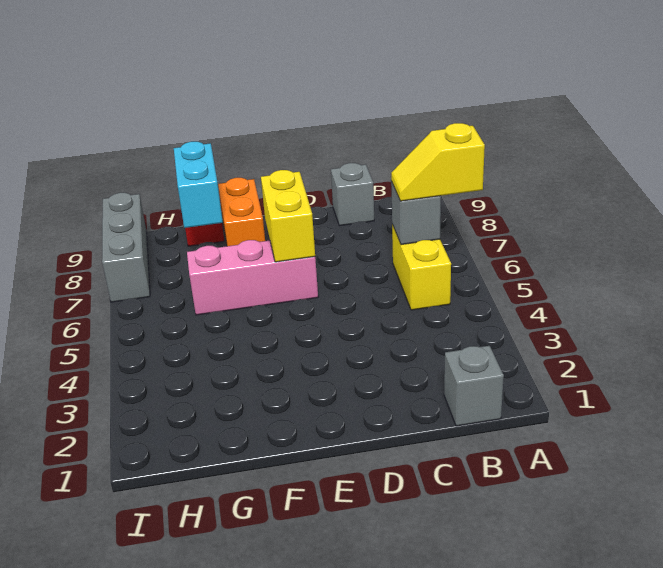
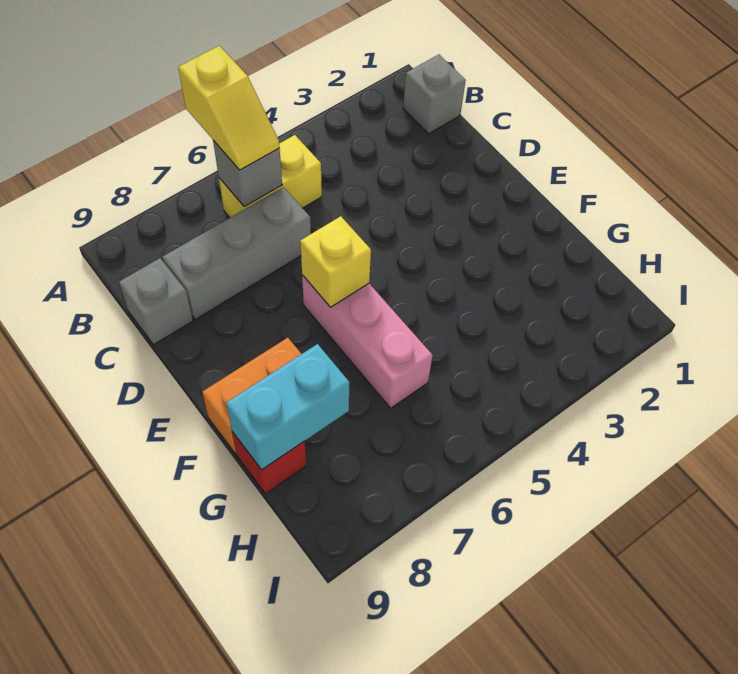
yellow brick E6:E7 level 2 -> yellow brick E6 level 2
grey brick I7:I9 level 1 -> grey brick C6:C8 level 1

